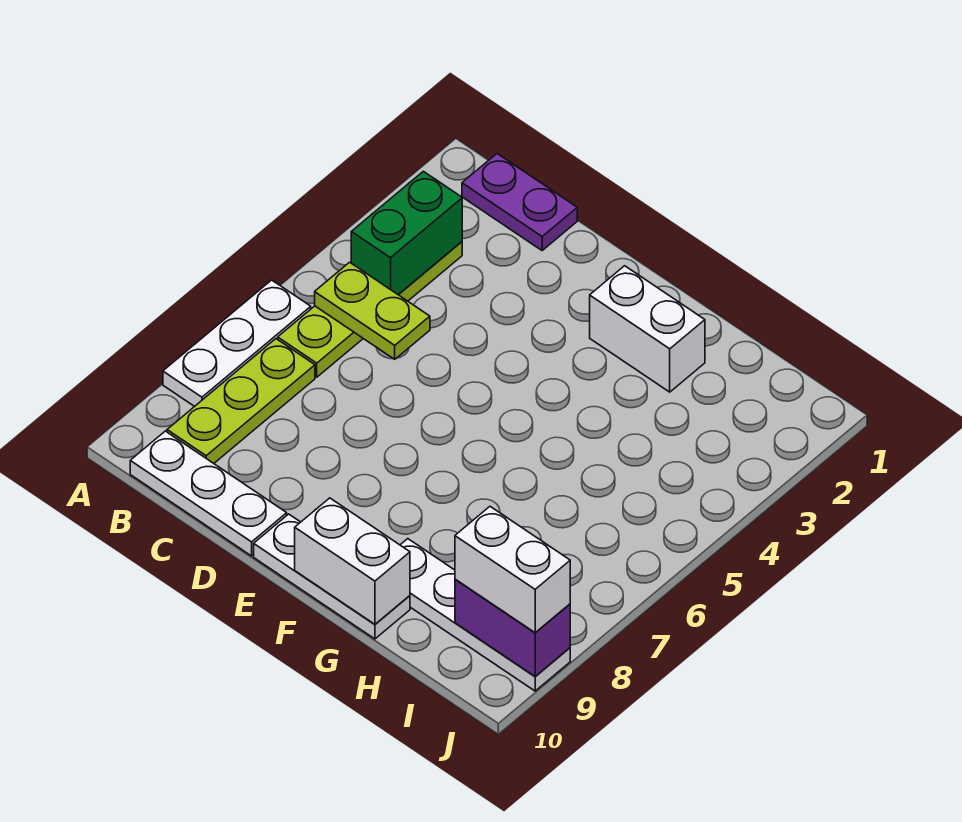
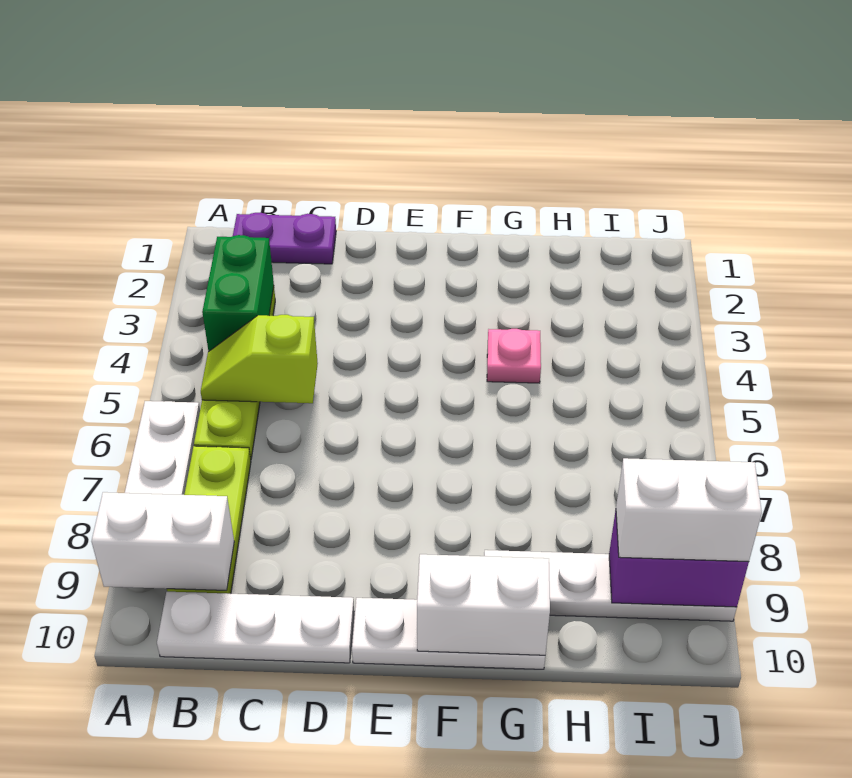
lime plate B5:C5 level 2 -> lime slope B5:C5 level 2 top C
white brick F2:G2 level 1 -> white brick A9:B9 level 2
none -> pink plate G4 level 1

